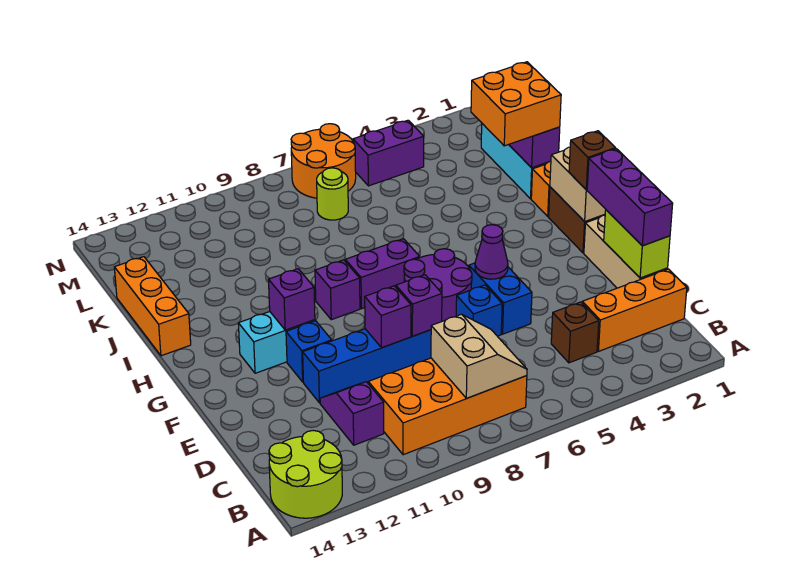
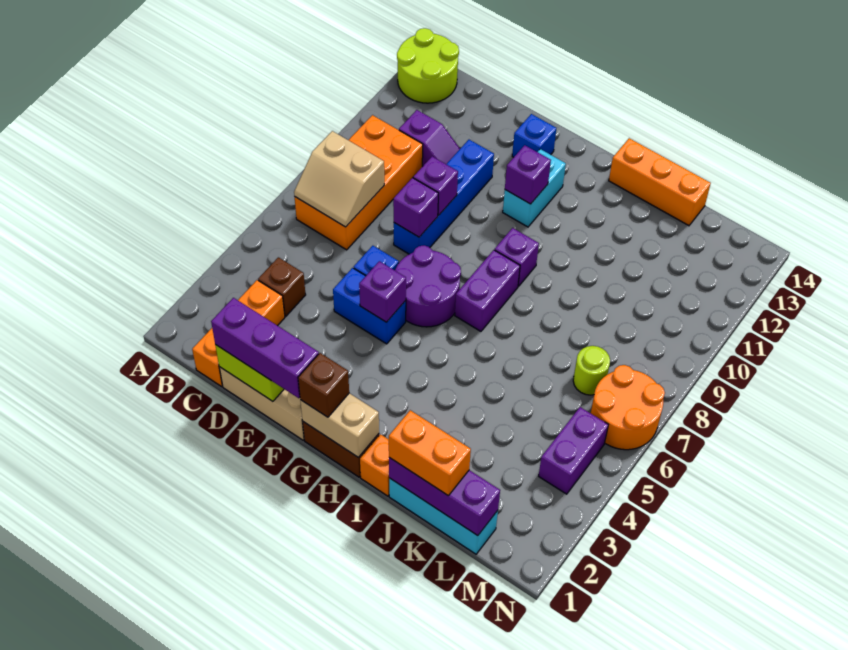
purple cone F5 level 2 -> purple brick F5 level 2
blue brick F11 level 1 -> blue brick F13 level 1
orange brick J1:K2 level 3 -> orange brick J1:K1 level 3

